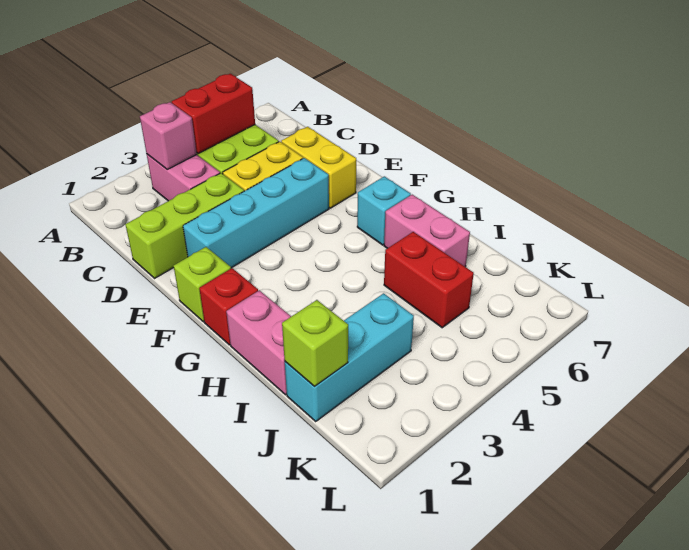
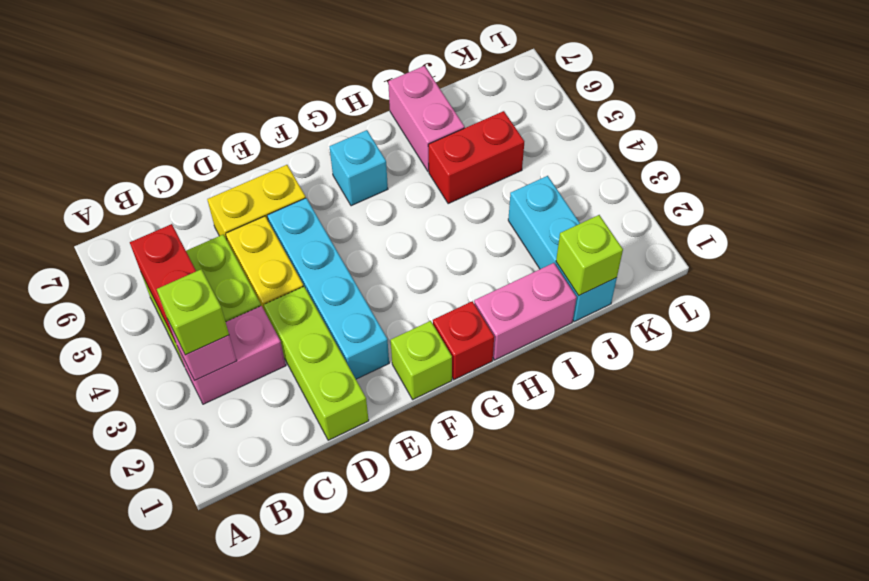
none -> lime brick B3 level 3
pink brick H6:I6 level 1 -> pink brick I6:I7 level 1

